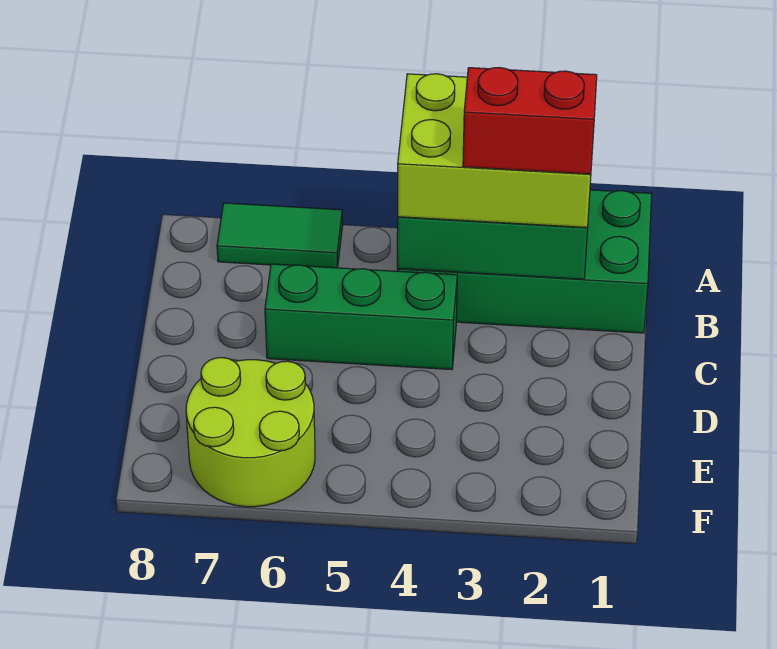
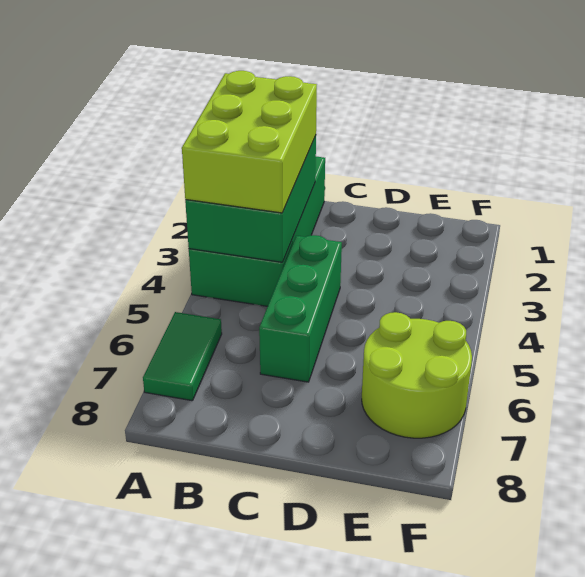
red brick B2:B3 level 4 -> none

